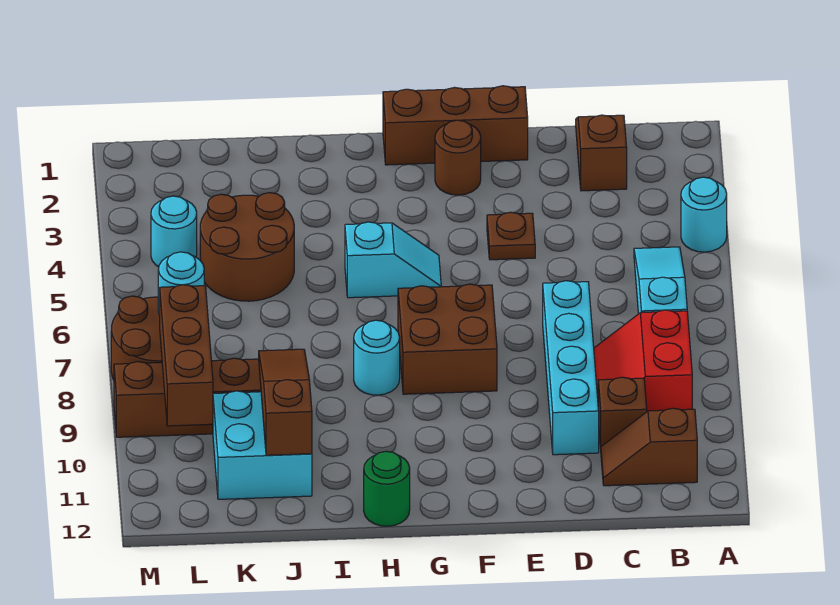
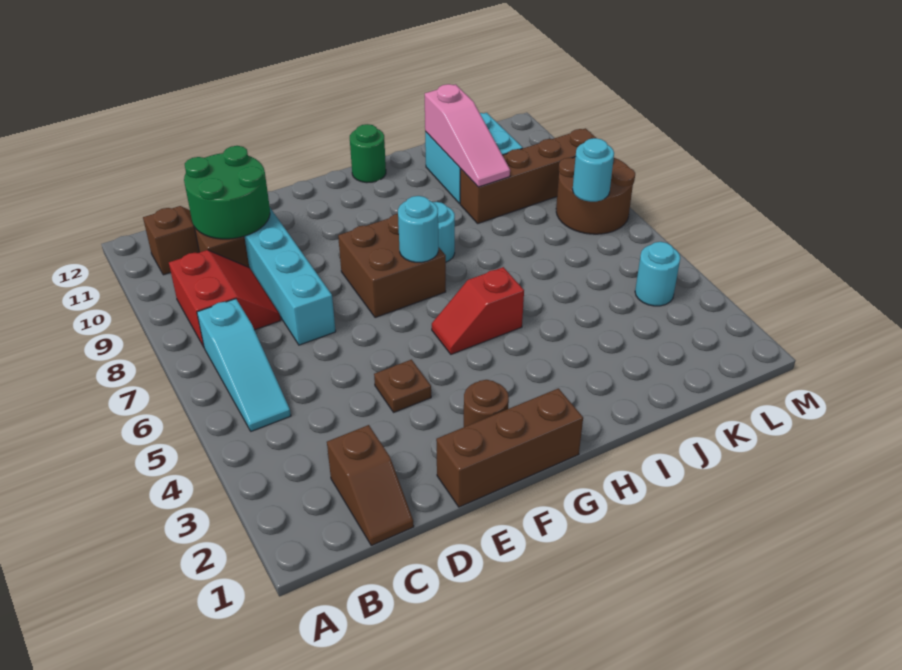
cyan round brick A4 level 1 -> cyan round brick G7 level 2
none -> green round brick C10:D11 level 2
cyan slope G5:H5 level 1 top H -> red slope G5:H5 level 1 top H
brown round brick J4:K5 level 1 -> none
brown slope J9:J11 level 2 top 11 -> pink slope J9:J11 level 2 top 11
brown brick L8:L10 level 2 -> none

